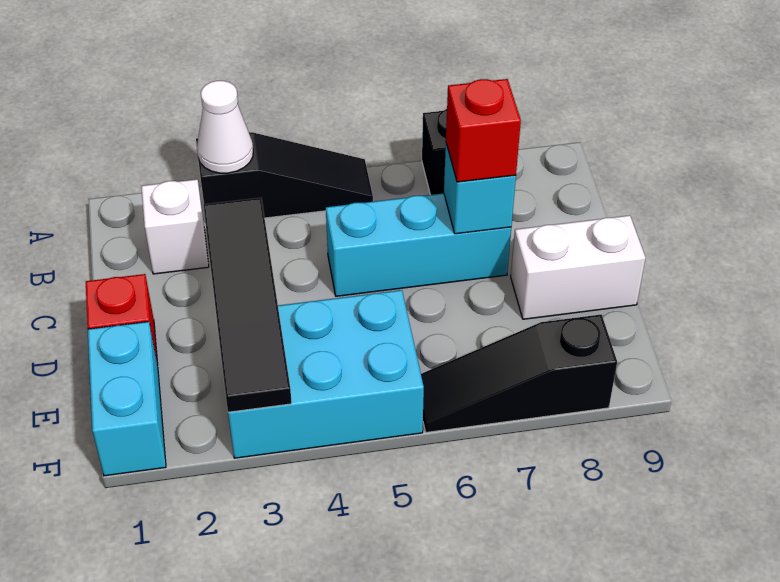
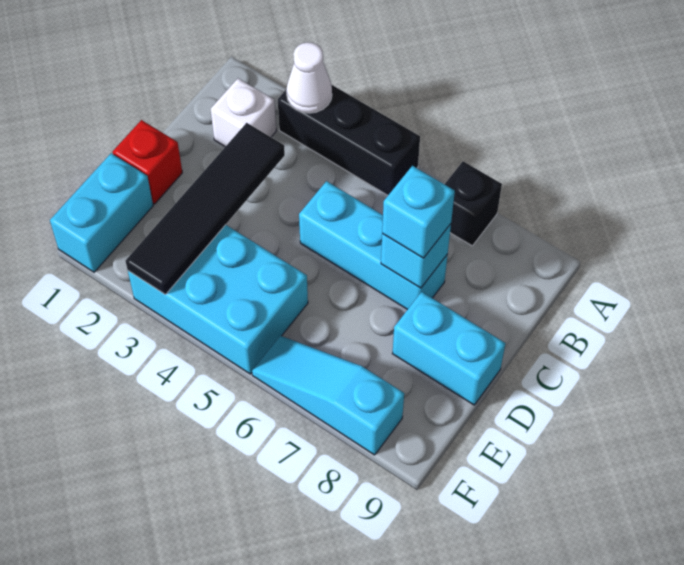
black slope A3:A5 level 1 top 3 -> black brick A3:A5 level 1
red brick C7 level 3 -> cyan brick C7 level 3
white brick D8:D9 level 1 -> cyan brick D8:D9 level 1
black slope F6:F8 level 1 top 8 -> cyan slope F6:F8 level 1 top 8

